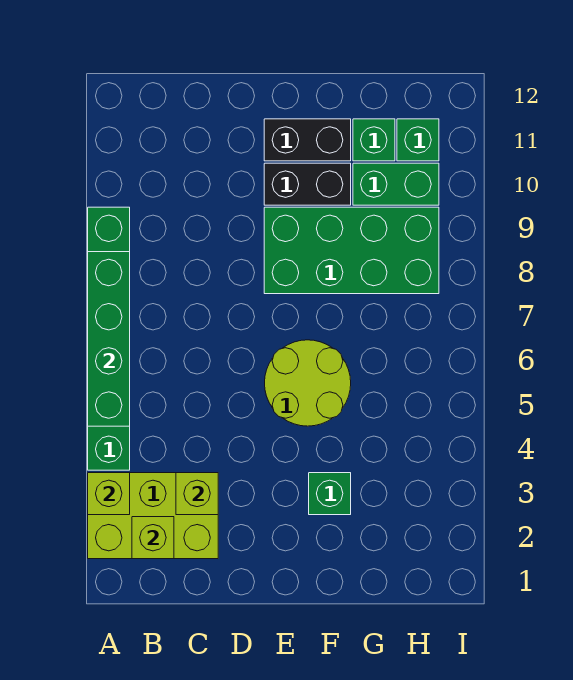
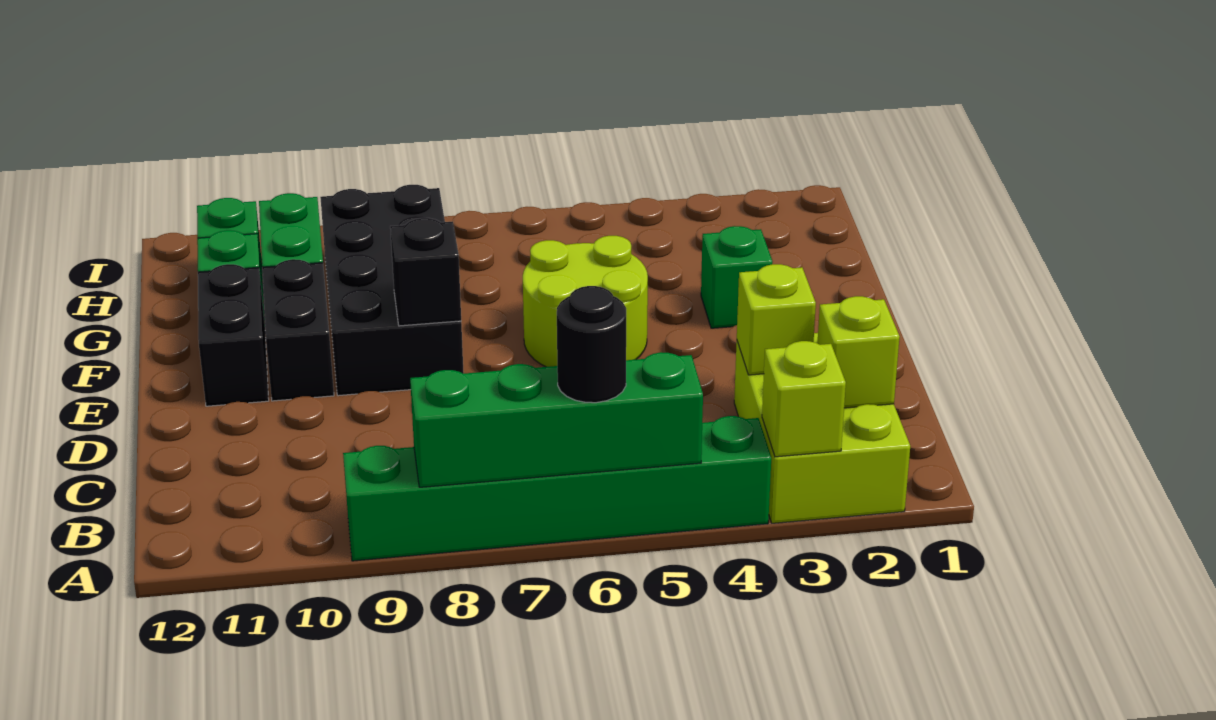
none -> black round brick A6 level 3
green brick E8:H9 level 1 -> black brick E8:H9 level 1
none -> black brick E8 level 2

